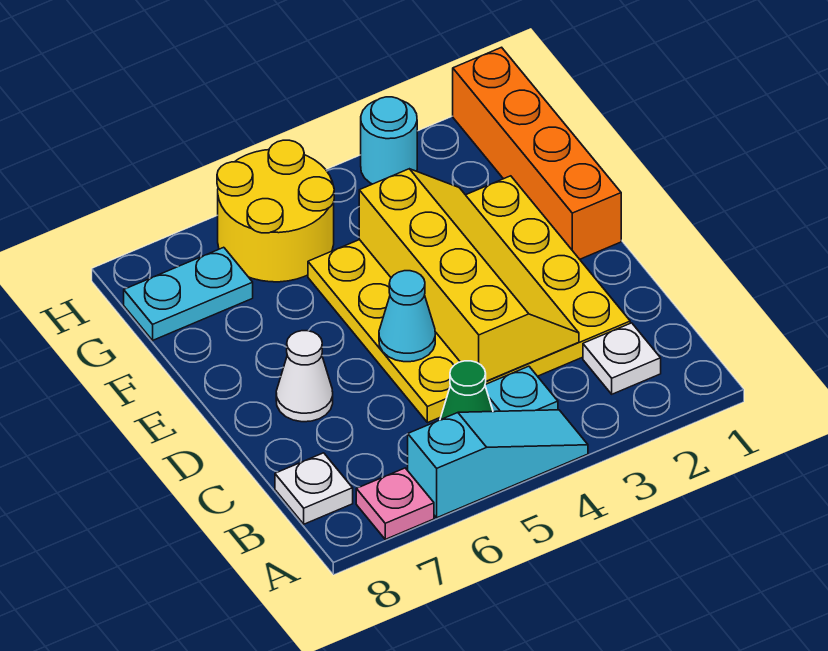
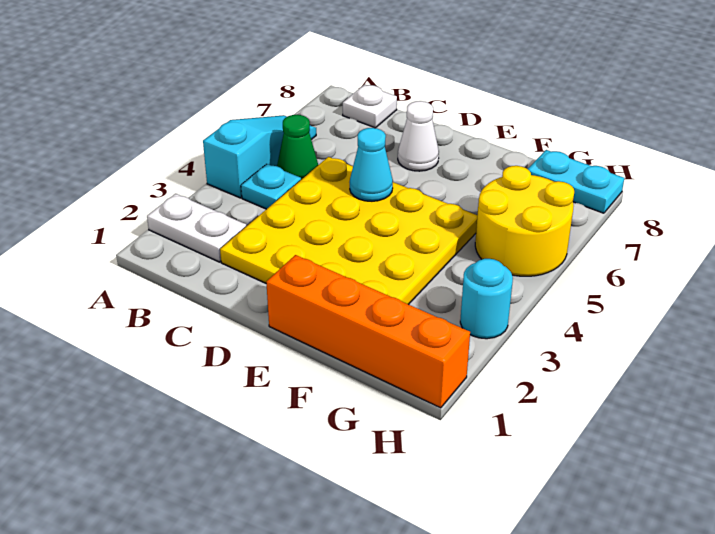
cyan slope A4:A6 level 1 top 6 -> cyan slope A4:A6 level 1 top 4
pink plate A7 level 1 -> none
white plate B2 level 1 -> white plate A2:B2 level 1
yellow slope C3:F4 level 2 top 4 -> none
cyan plate G7:G8 level 1 -> cyan plate G8:H8 level 1

